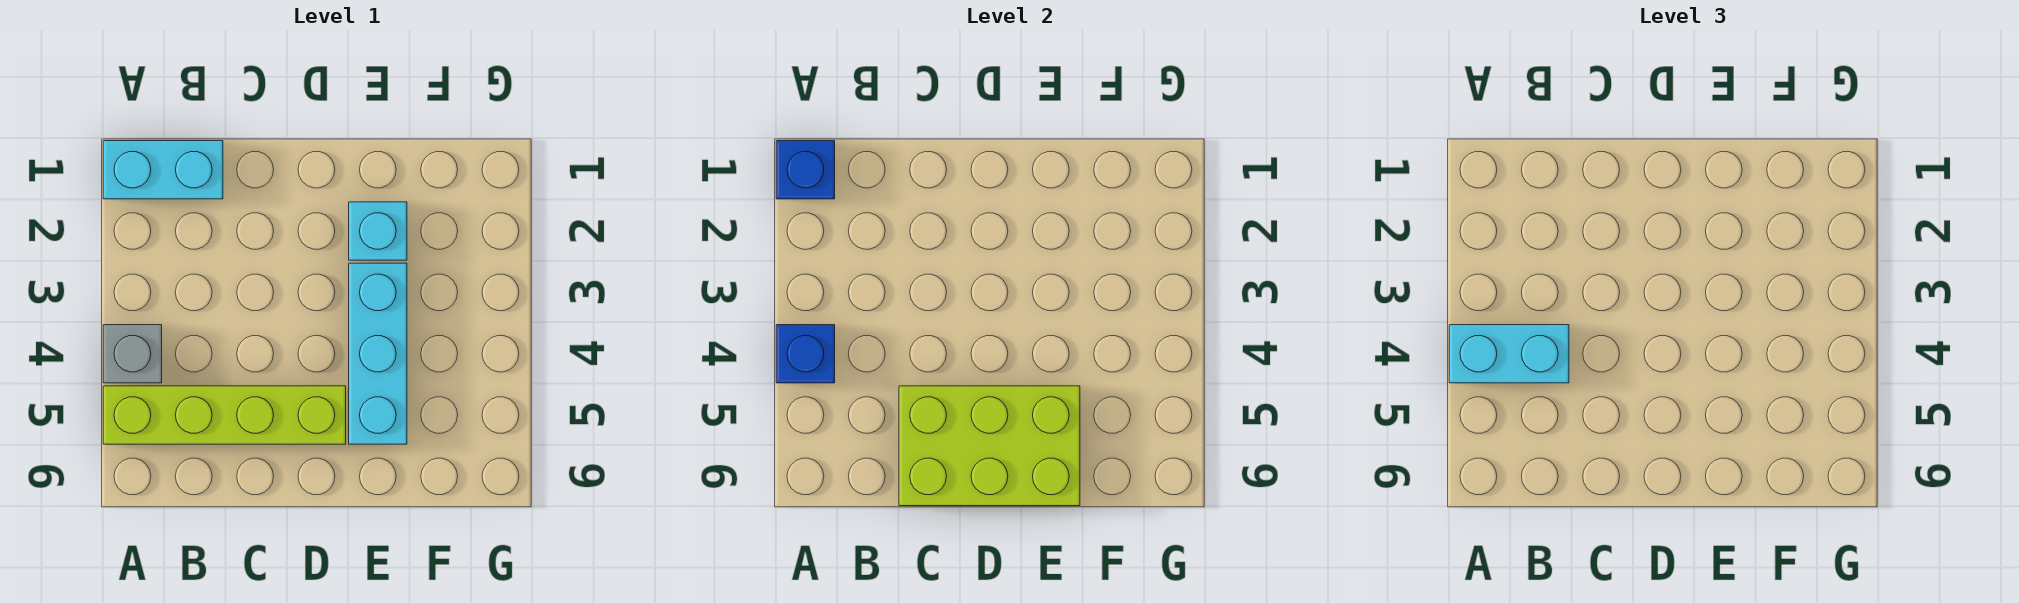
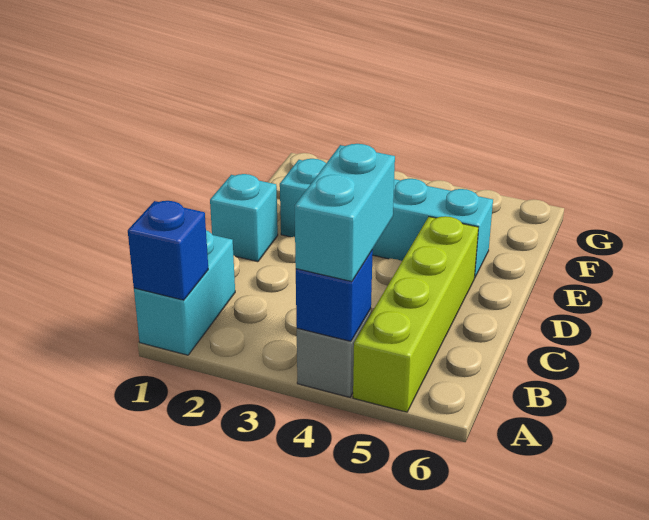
lime brick C5:E6 level 2 -> none
none -> cyan brick D1 level 1

